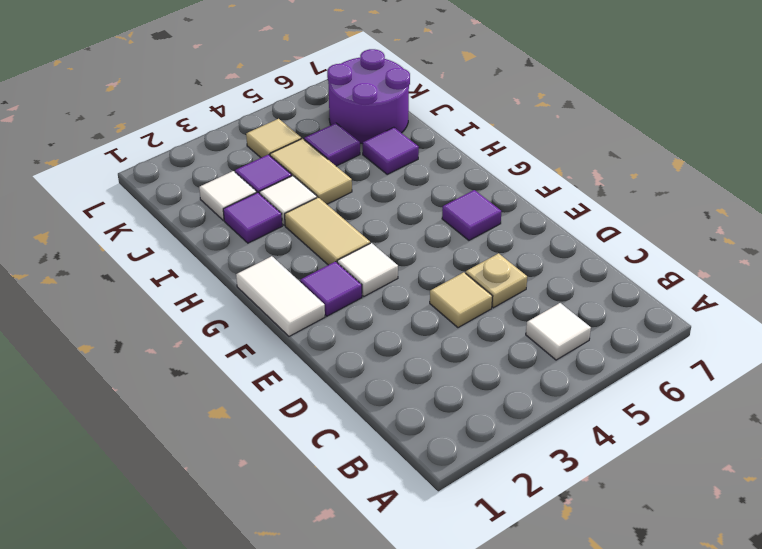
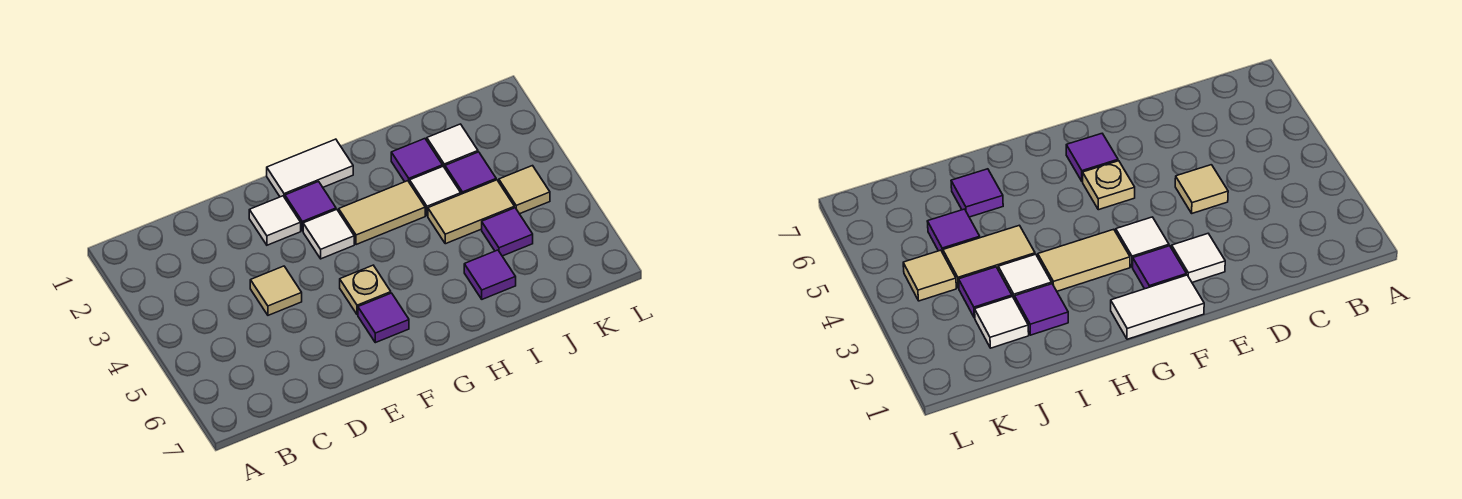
white tile B5 level 1 -> white tile E2 level 1
tan plate D5 level 1 -> tan plate F5 level 1
purple round brick J6:K7 level 1 -> none

